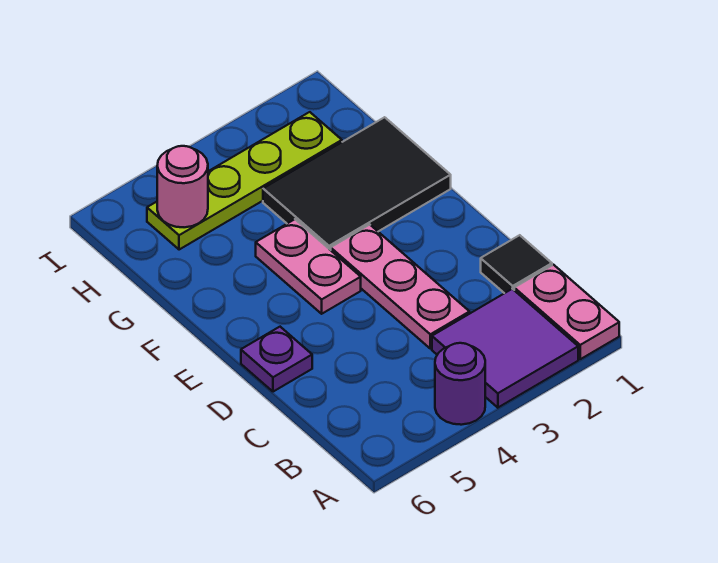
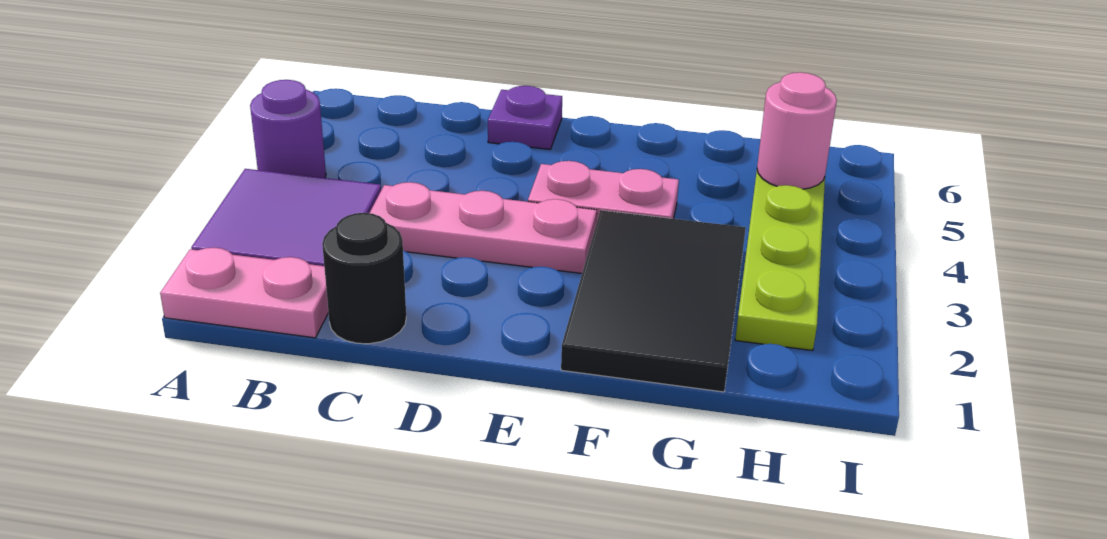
black tile C1 level 1 -> black round brick C1 level 1

